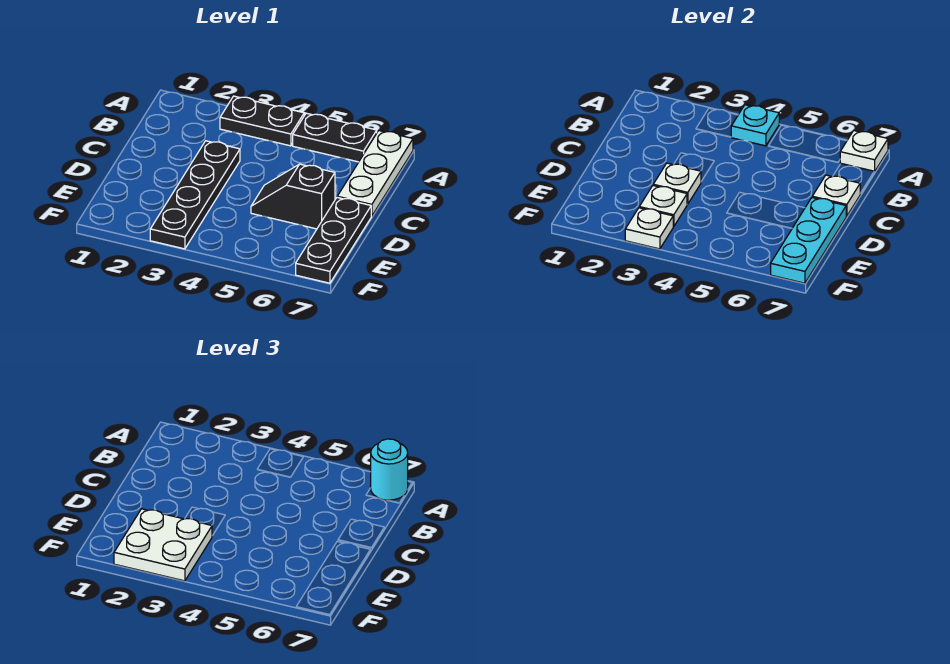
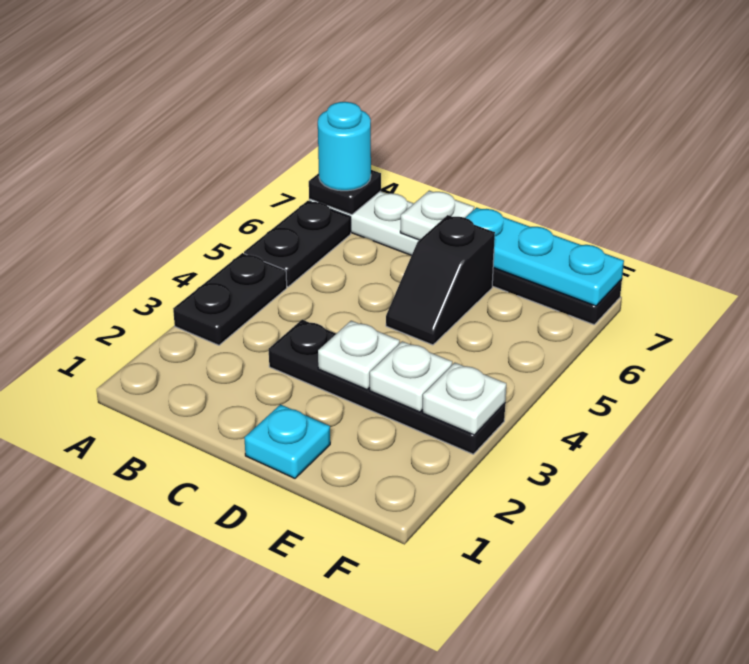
cyan plate A4 level 2 -> cyan plate D1 level 1
white plate A7 level 2 -> black plate A7 level 2
white plate E2:F3 level 3 -> none

